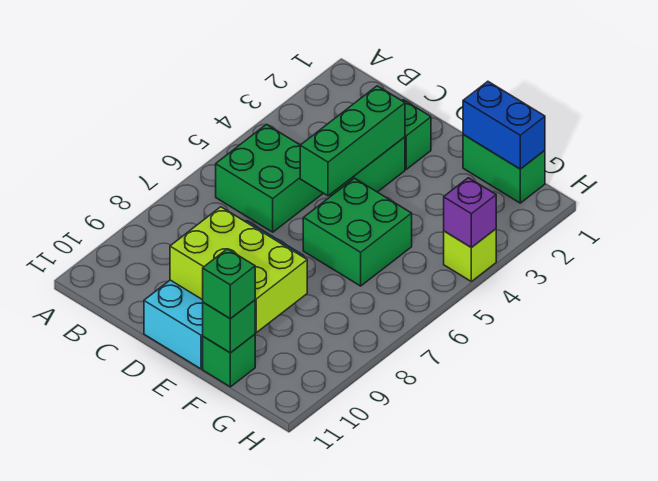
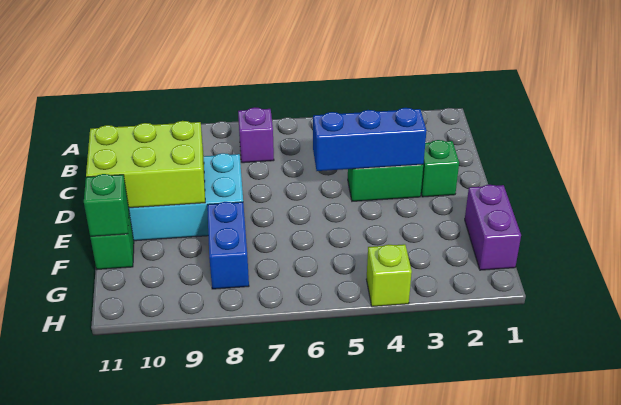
green brick B5:C6 level 1 -> none
green brick D3:D5 level 2 -> blue brick D3:D5 level 2
lime brick D9:F10 level 2 -> lime brick D9:E11 level 2
green brick E5:F6 level 1 -> none
green brick F1:G1 level 1 -> purple brick F1:G1 level 1
blue brick F1:G1 level 2 -> blue brick F8:G8 level 1
green brick F11 level 3 -> none
purple brick H4 level 2 -> purple brick B7 level 1

